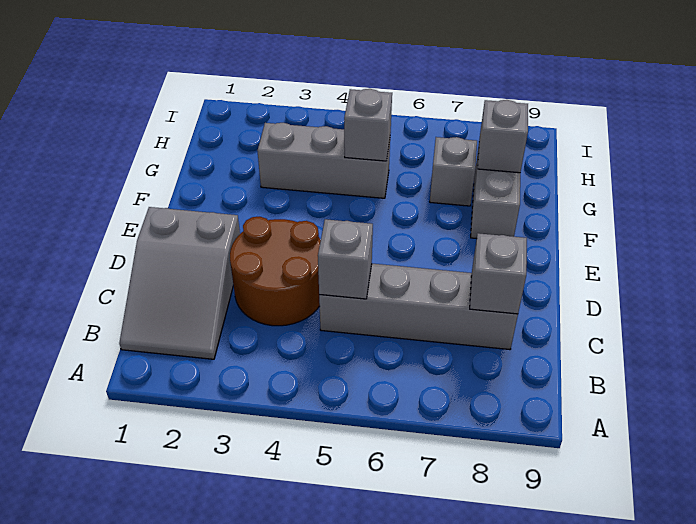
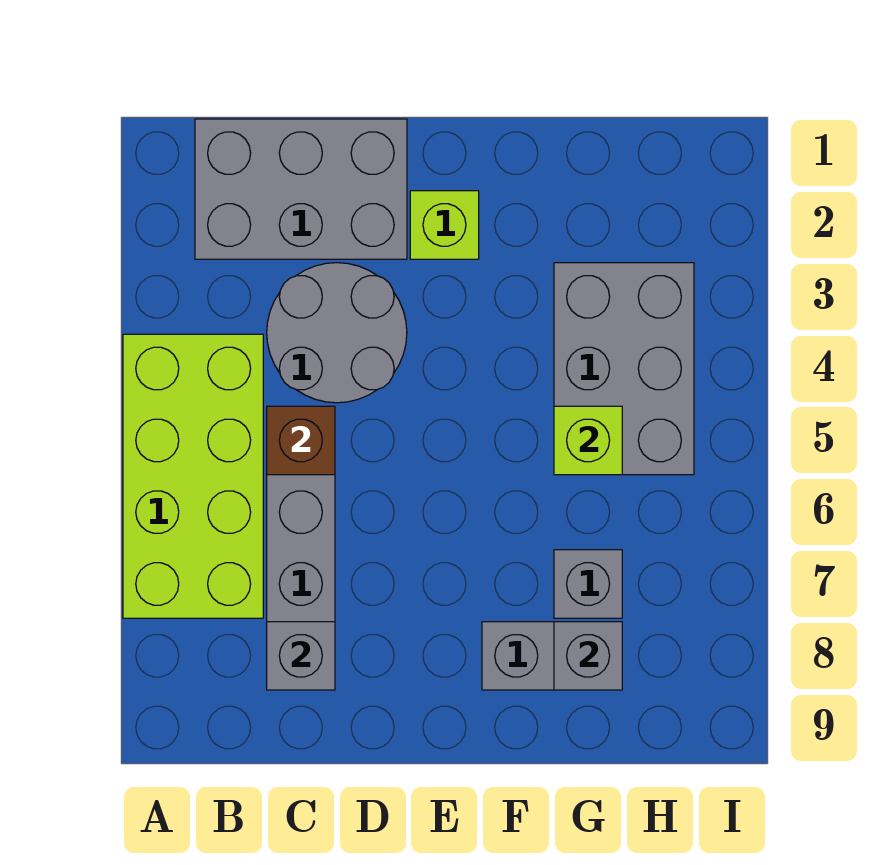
none -> lime brick A4:B7 level 1
grey slope B1:D2 level 1 top D -> grey brick B1:D2 level 1
brown round brick C3:D4 level 1 -> grey round brick C3:D4 level 1
grey brick C5 level 2 -> brown brick C5 level 2
none -> lime brick E2 level 1
grey brick G3:G5 level 1 -> grey brick G3:H5 level 1
grey brick G5 level 2 -> lime brick G5 level 2

